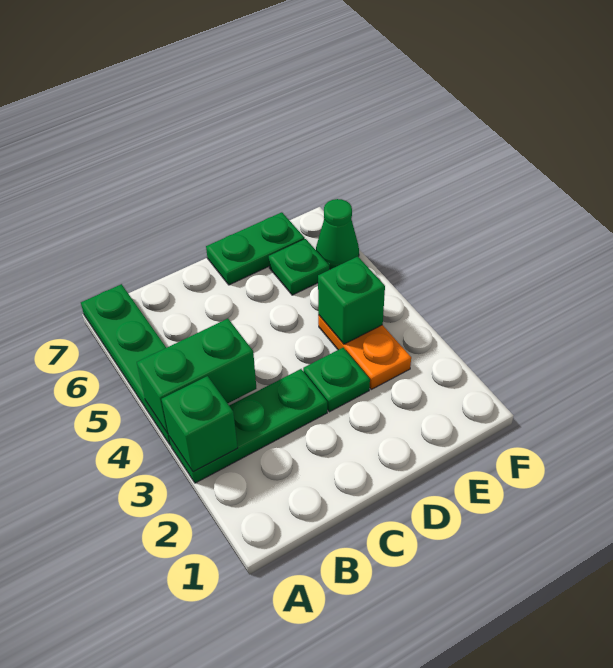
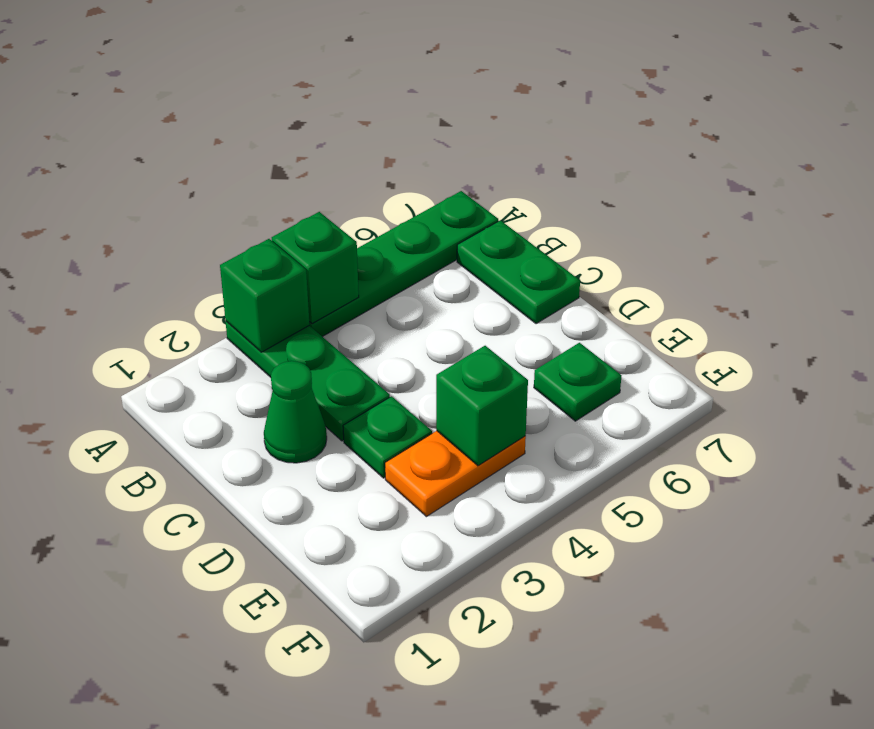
green brick A4:B4 level 2 -> green brick A4 level 2
green plate D7:E7 level 1 -> green plate B7:C7 level 1
green cone F6 level 1 -> green cone C2 level 1

